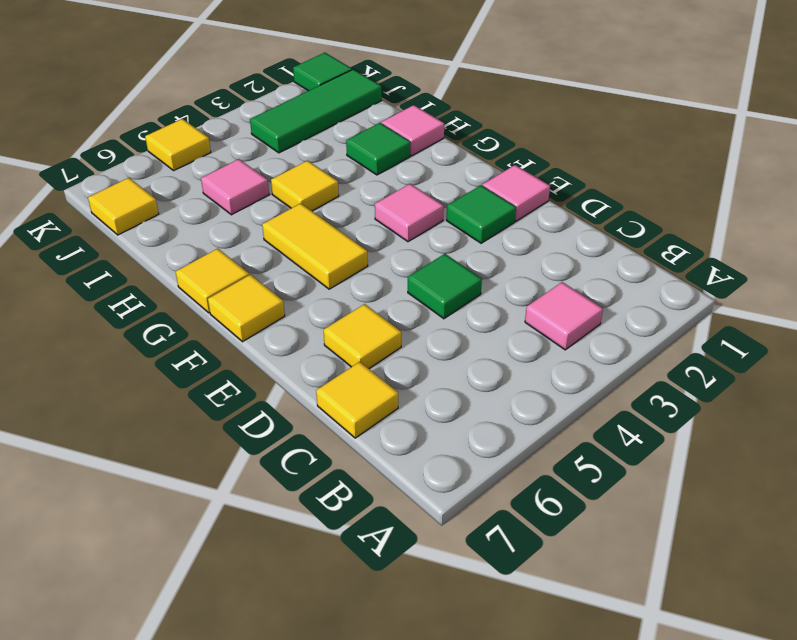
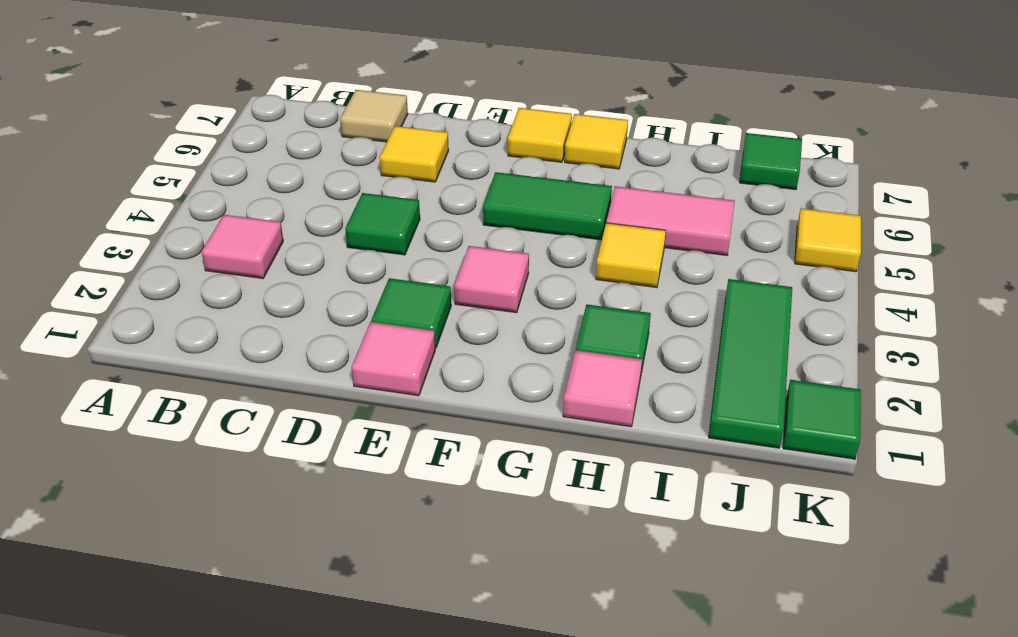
yellow tile C7 level 1 -> tan tile C7 level 1
yellow tile F5:G5 level 1 -> green tile F5:G5 level 1
pink tile I5 level 1 -> pink tile H5:I5 level 1
yellow tile J7 level 1 -> green tile J7 level 1

